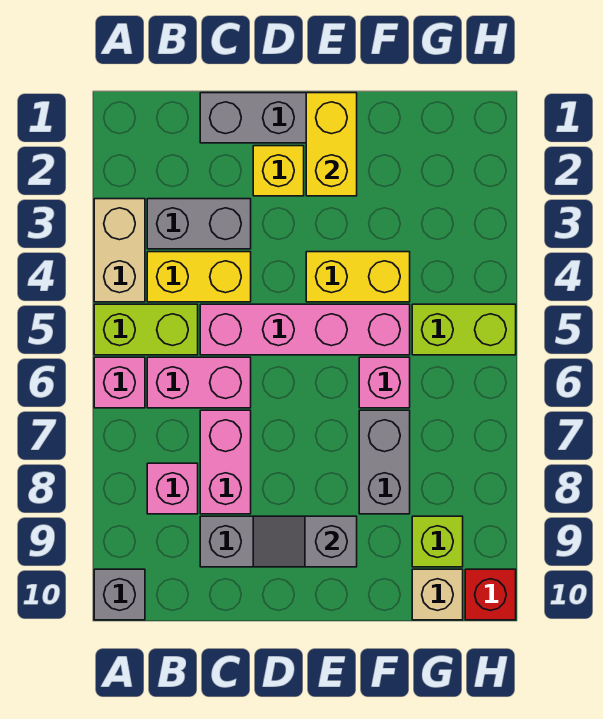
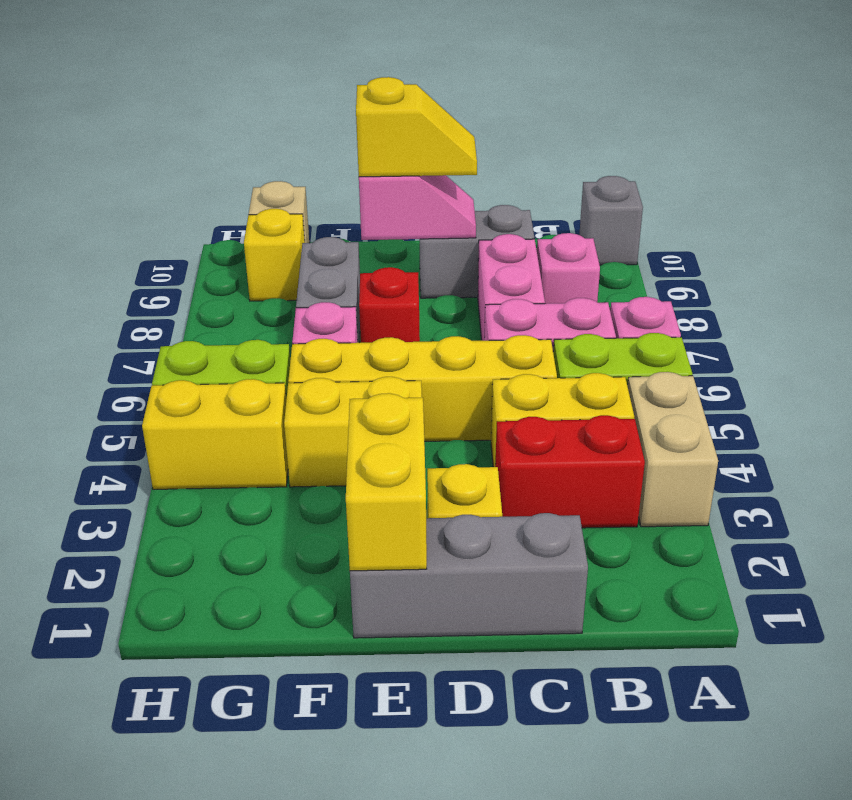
grey brick B3:C3 level 1 -> red brick B3:C3 level 1
pink brick C5:F5 level 1 -> yellow brick C5:F5 level 1
grey slope D9:E9 level 2 top E -> pink slope D9:E9 level 2 top E
none -> yellow slope D9:E9 level 3 top E
none -> yellow brick G4:H4 level 1
lime brick G9 level 1 -> yellow brick G9 level 1
red brick H10 level 1 -> red brick E7 level 1

